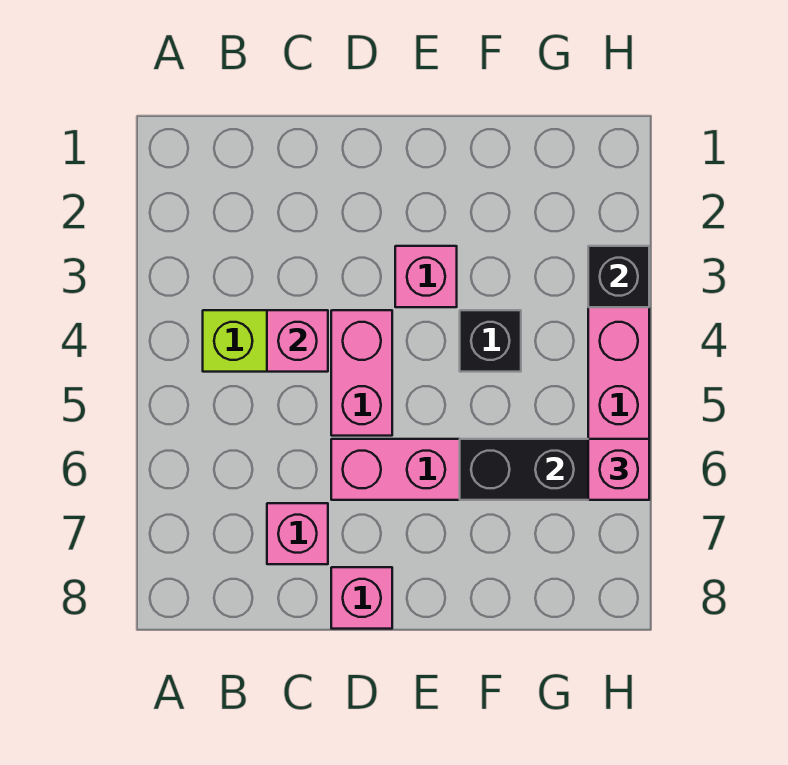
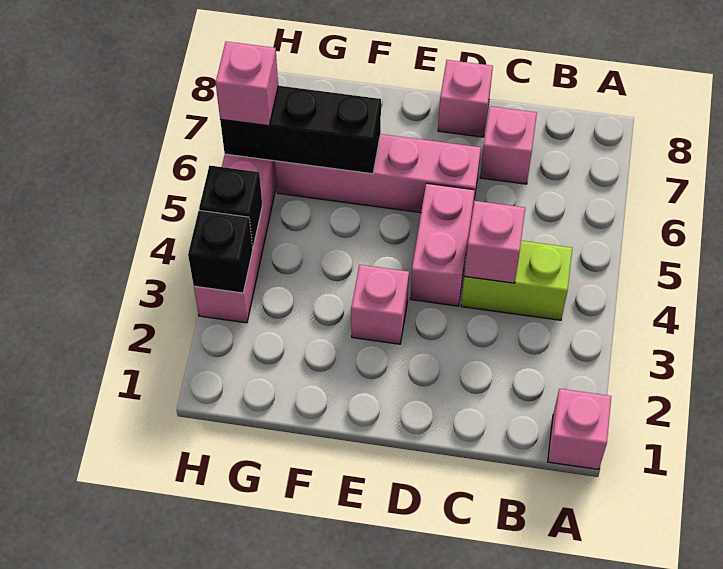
none -> pink brick A1 level 1
black brick F4 level 1 -> black brick H4 level 2

